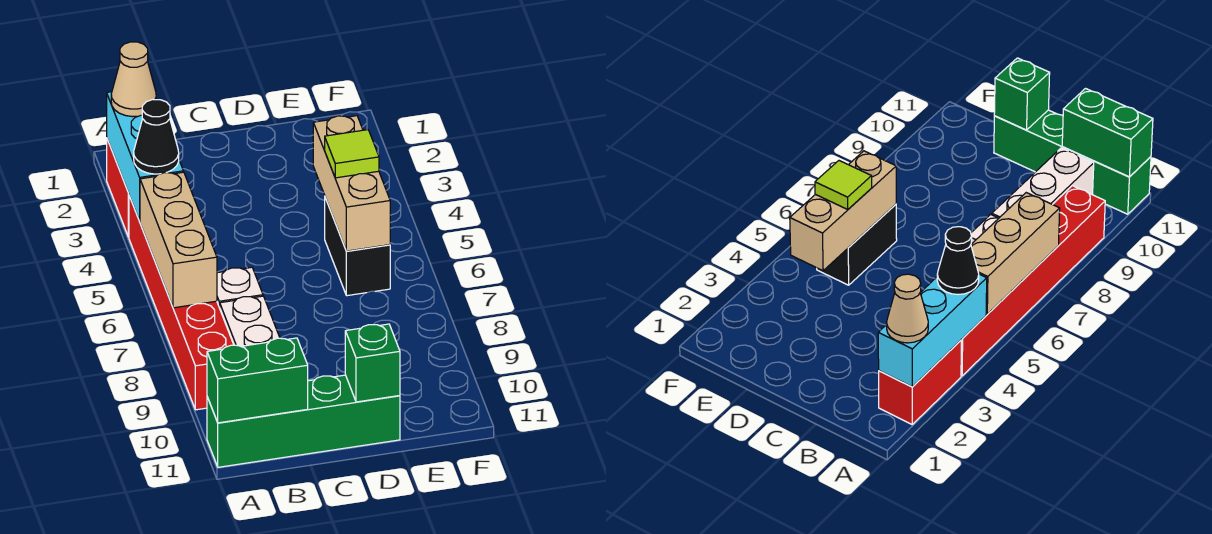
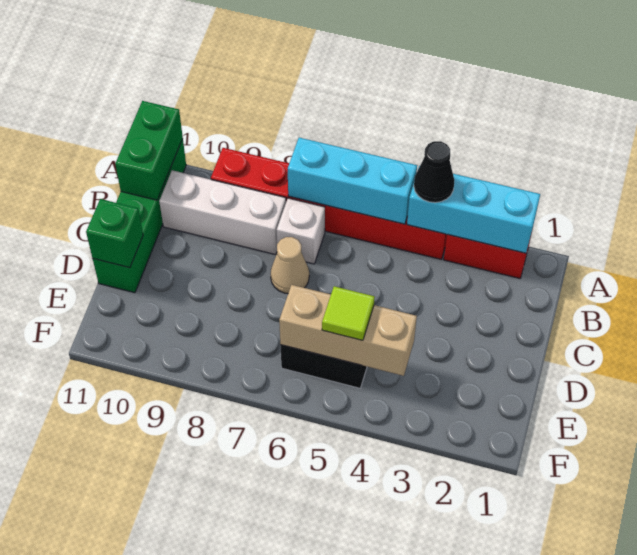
tan cone A2 level 3 -> tan cone C7 level 1
tan brick A5:A7 level 2 -> cyan brick A5:A7 level 2

